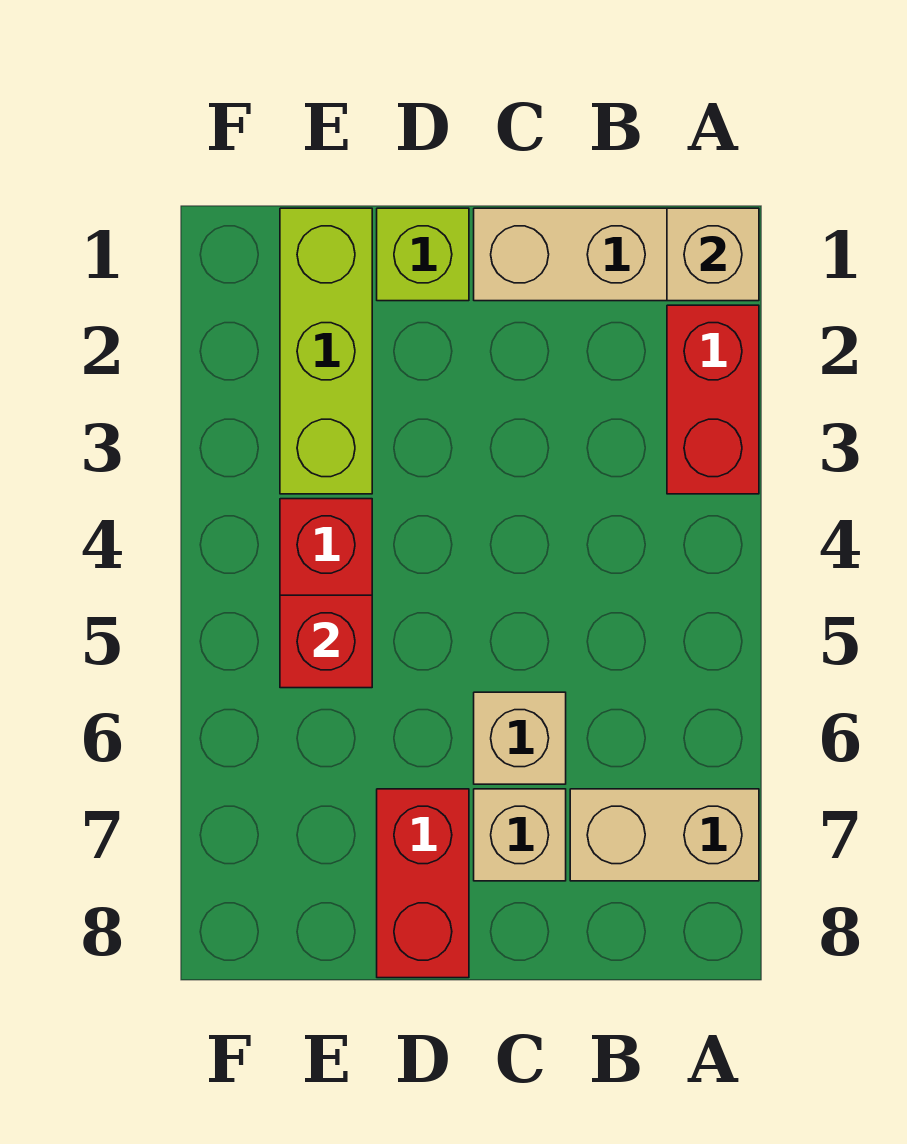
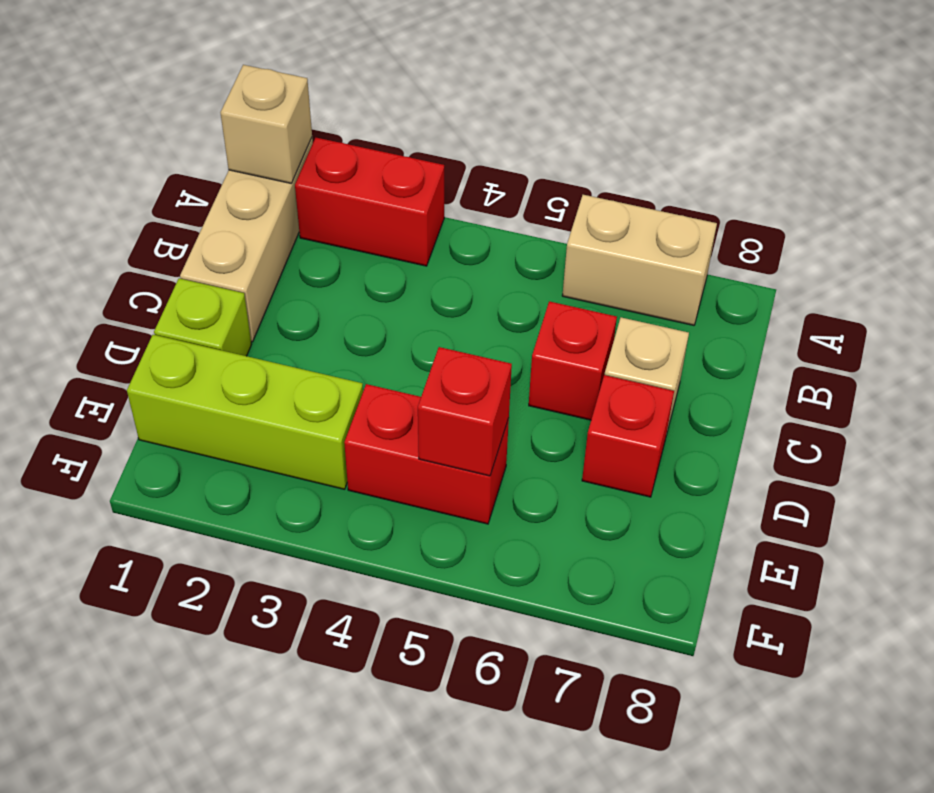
tan brick A7:B7 level 1 -> tan brick A6:A7 level 1
tan brick C6 level 1 -> red brick C6 level 1
red brick D7:D8 level 1 -> red brick D7 level 1

